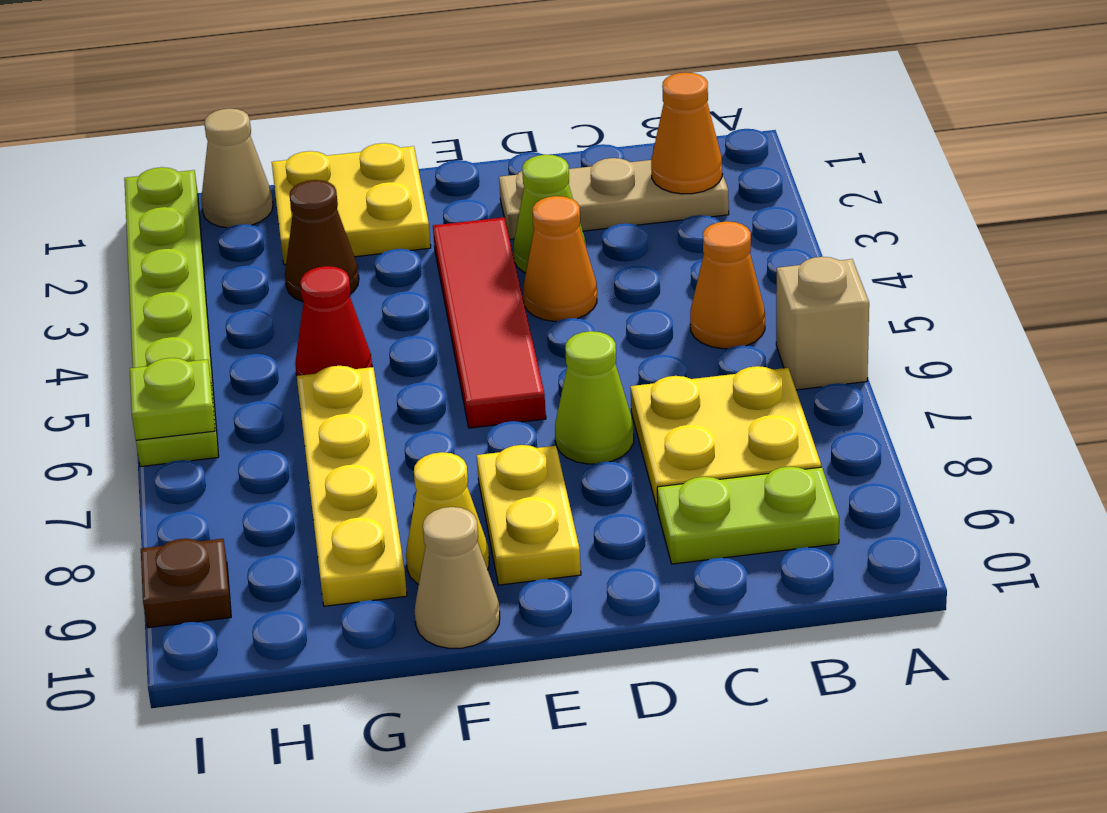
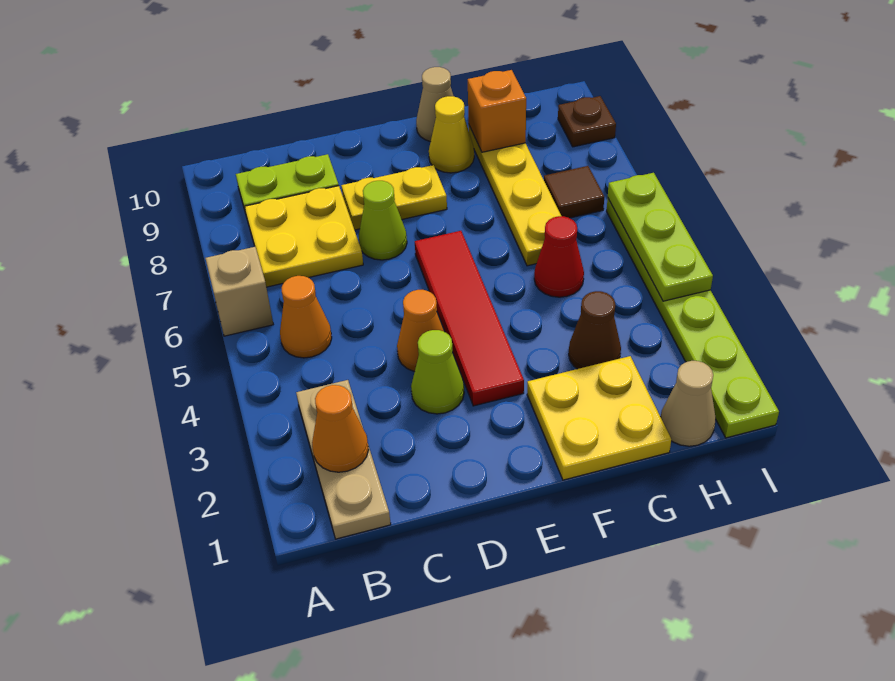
tan plate B2:D2 level 1 -> tan plate B1:B3 level 1
yellow plate E8:E9 level 1 -> yellow plate D8:E8 level 1
none -> orange brick G9 level 2
none -> brown tile H7 level 1
lime plate I6 level 2 -> lime plate I4:I6 level 2

